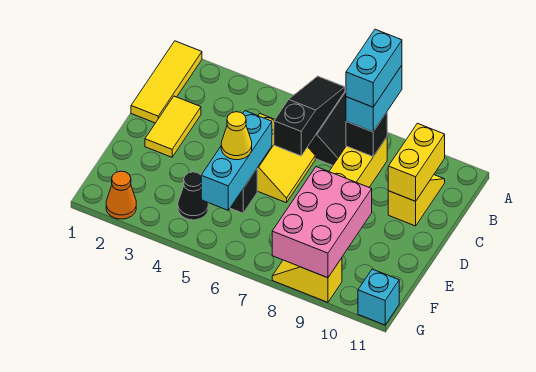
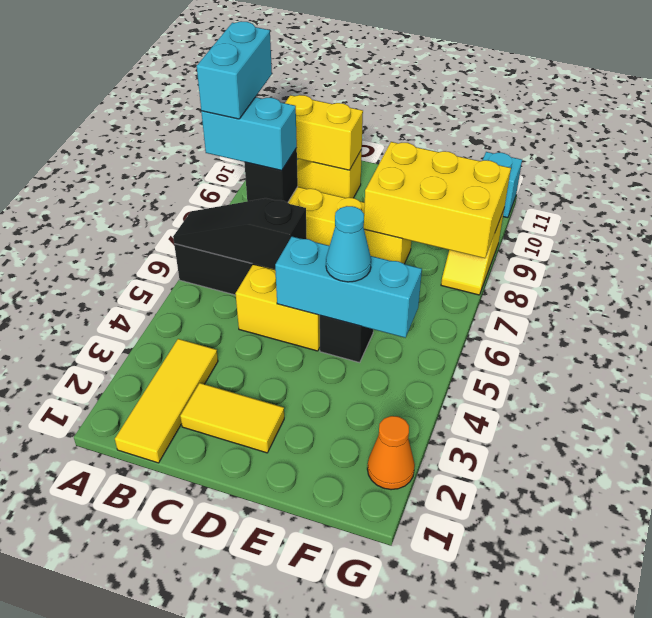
yellow tile A1:C1 level 1 -> yellow tile B1:B3 level 1
cyan brick A8:B8 level 4 -> cyan brick A8:A9 level 4
yellow cone E5 level 3 -> cyan cone E5 level 3
pink brick E8:G9 level 2 -> yellow brick E8:G9 level 2
black cone F4 level 1 -> none

